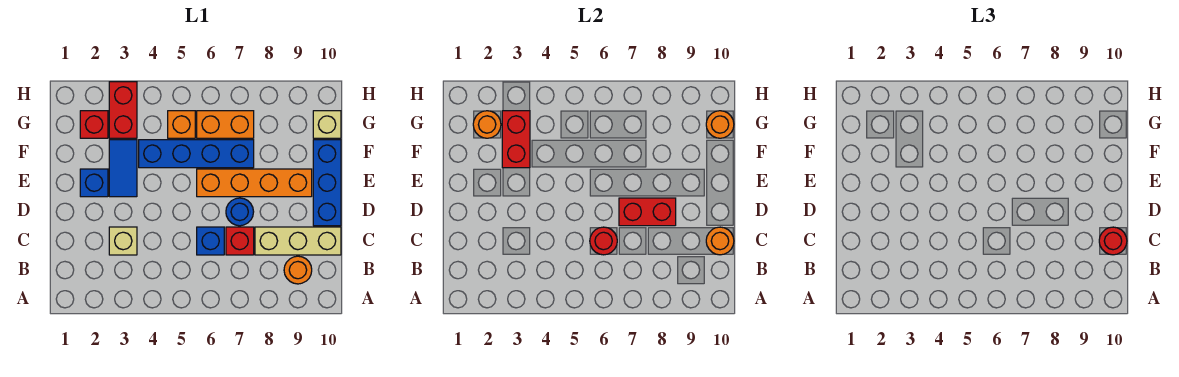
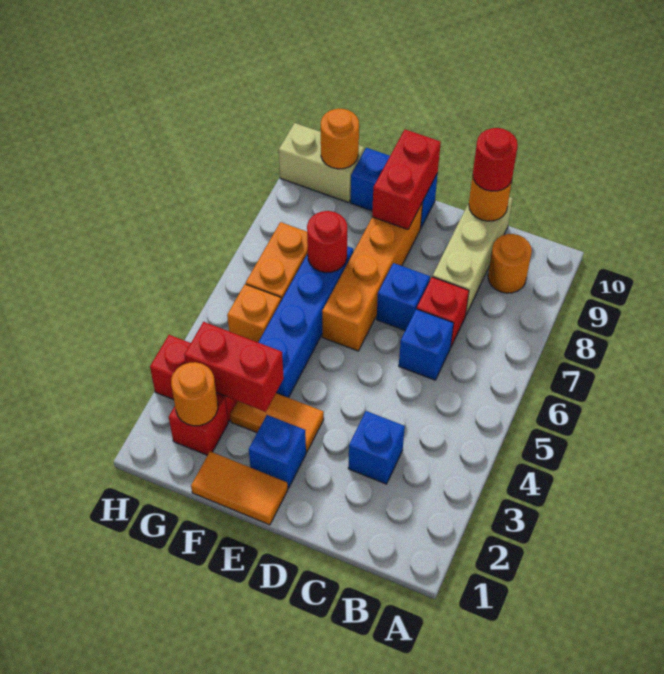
tan brick C3 level 1 -> blue brick C3 level 1
red round brick C6 level 2 -> red round brick F7 level 2
blue round brick D7 level 1 -> blue brick D7 level 1
red brick D7:D8 level 2 -> red brick E9:E10 level 2
blue brick D10:F10 level 1 -> blue brick E10:F10 level 1
none -> orange tile E1:F1 level 1
blue tile E3:F3 level 1 -> orange tile E3:F3 level 1
tan brick G10 level 1 -> tan brick G10:H10 level 1

